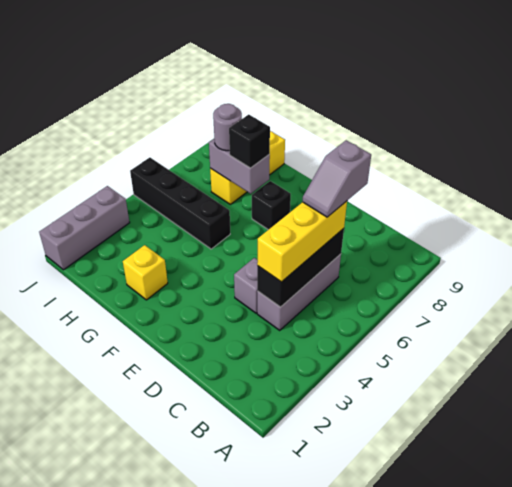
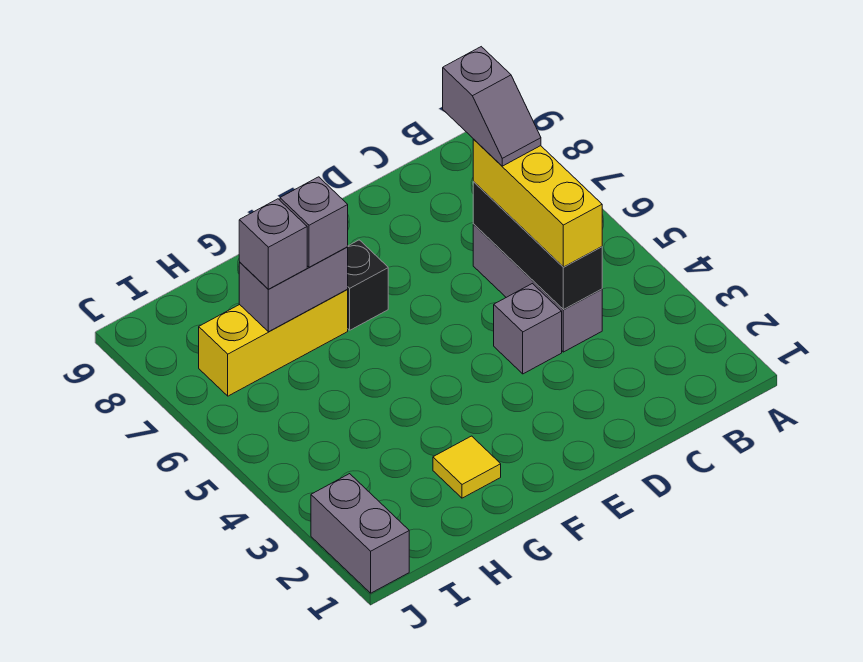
yellow brick G2 level 1 -> yellow tile G2 level 1
black brick G5:J5 level 1 -> none
black brick G7 level 3 -> grey brick G7 level 3
yellow brick H7:H9 level 1 -> yellow brick G7:I7 level 1
grey round brick H7 level 3 -> grey brick H7 level 3
grey brick J1:J3 level 1 -> grey brick J1:J2 level 1

